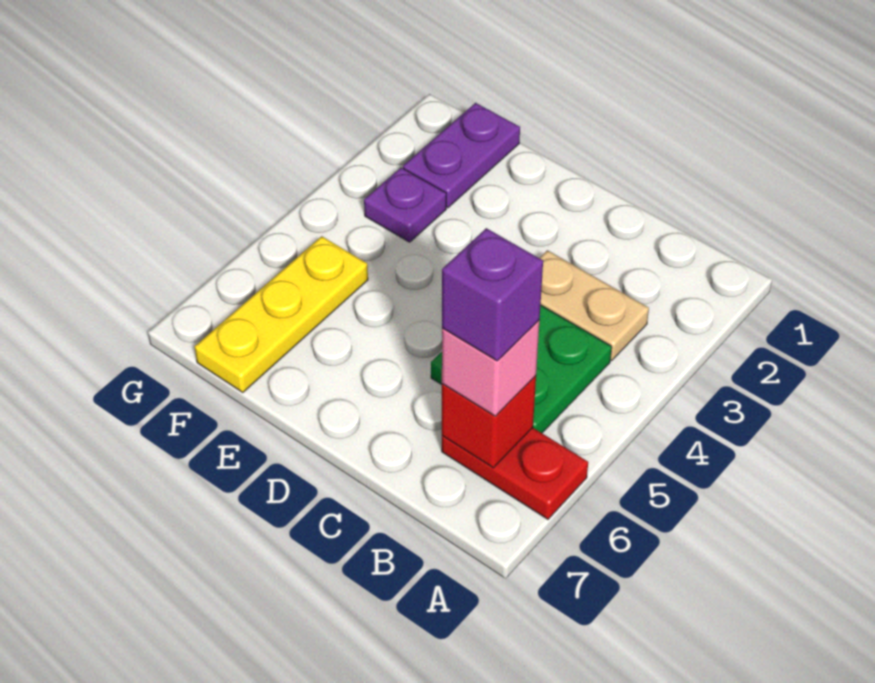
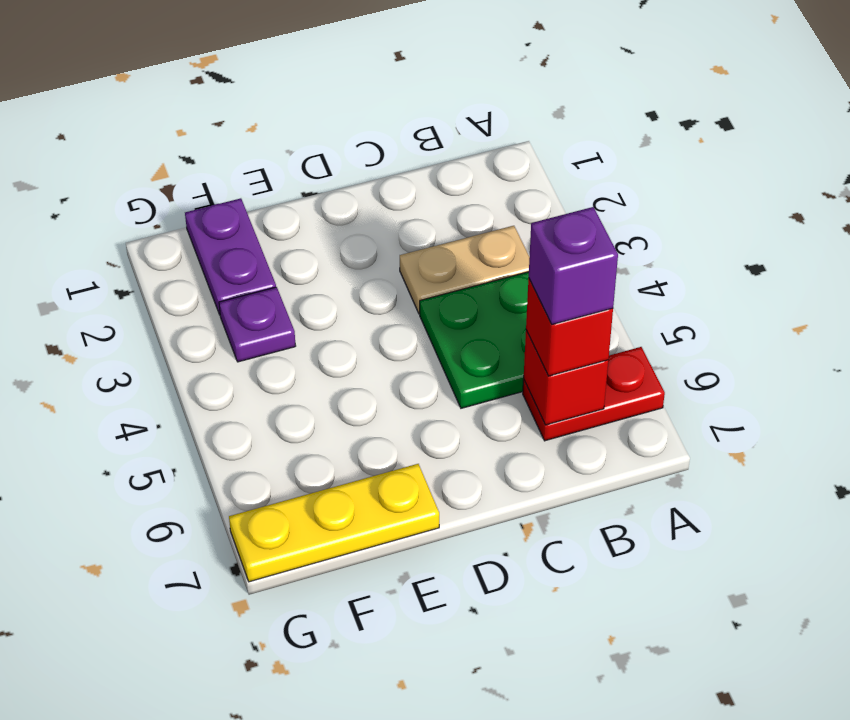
pink brick B6 level 3 -> red brick B6 level 3
yellow plate F5:F7 level 1 -> yellow plate E7:G7 level 1

